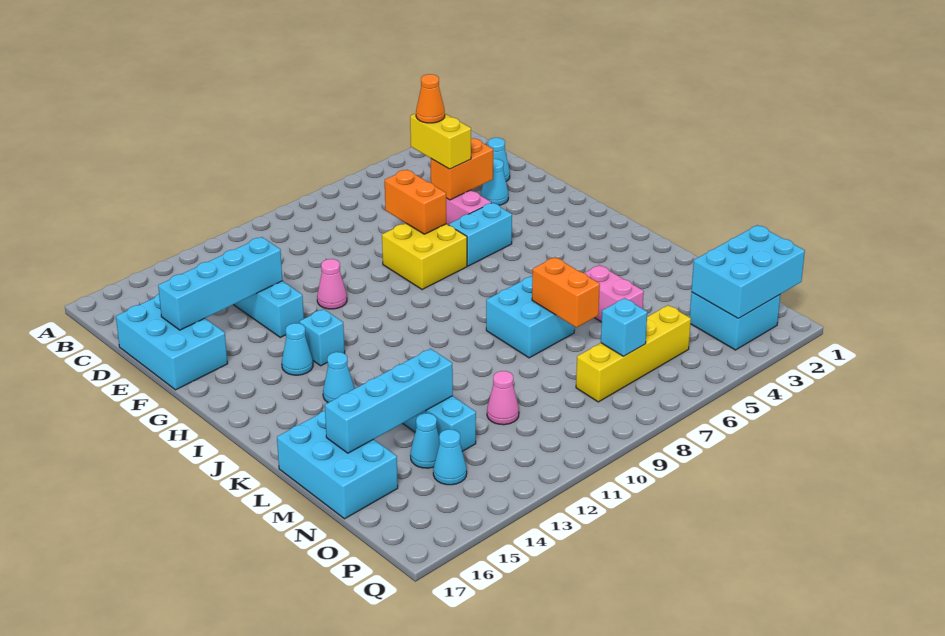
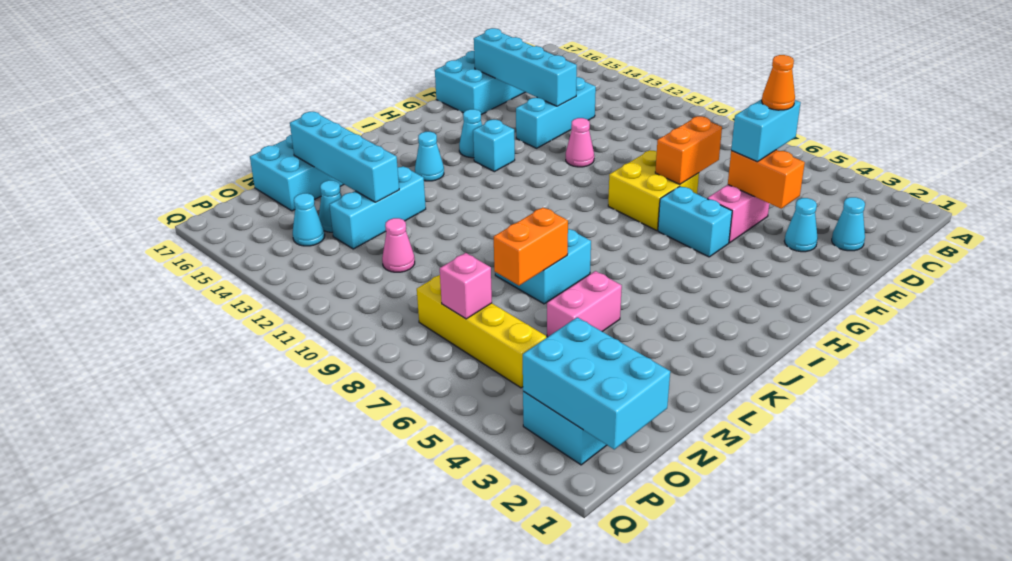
yellow brick D5:E5 level 3 -> cyan brick D5:E5 level 3
cyan brick O7 level 2 -> pink brick O7 level 2

